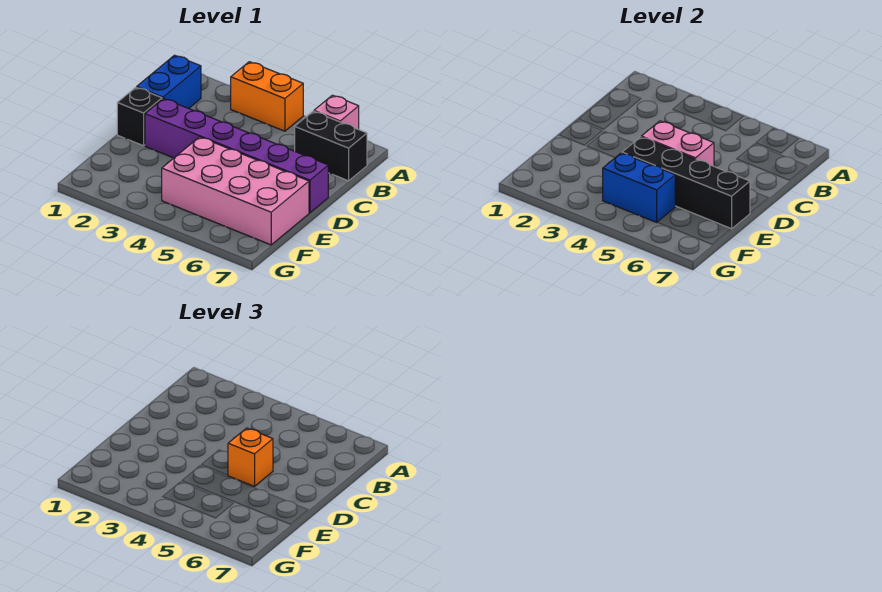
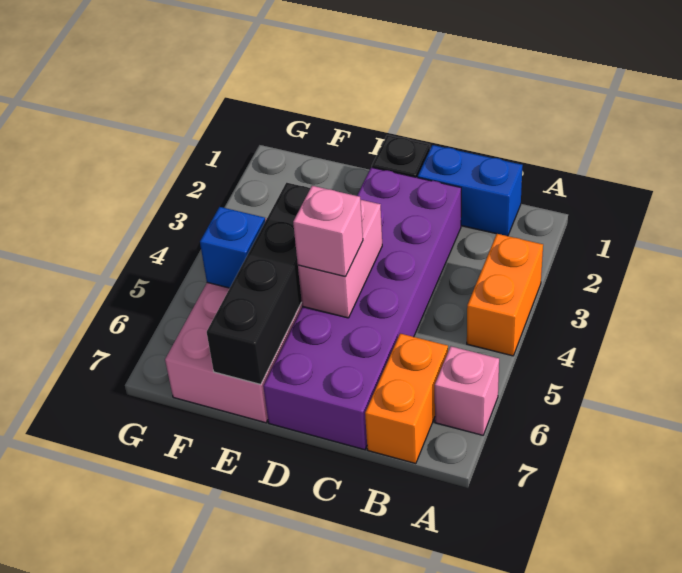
black brick B6:B7 level 1 -> orange brick B6:B7 level 1
purple brick D2:D7 level 1 -> purple brick C2:D7 level 1
orange brick D5 level 3 -> pink brick D5 level 3
blue brick F4:F5 level 2 -> blue brick F5 level 2

